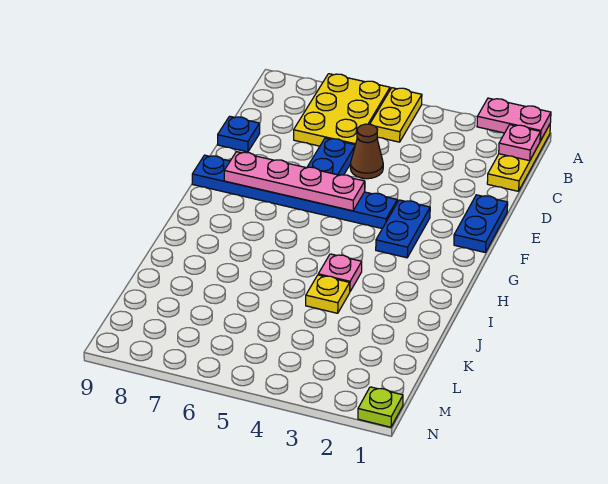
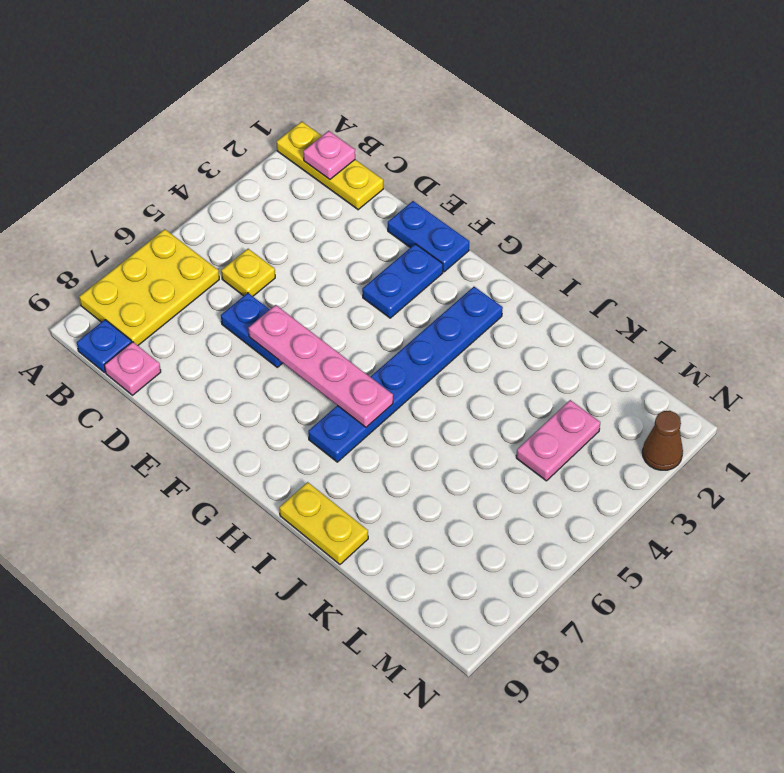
pink plate A1:A2 level 2 -> pink plate L3:L4 level 1
yellow plate A5:B5 level 1 -> yellow plate I9:J9 level 1
yellow plate A6:C7 level 1 -> yellow plate A6:B8 level 1
brown cone D5 level 1 -> brown cone N2 level 1
blue plate D9 level 1 -> blue plate B9 level 1
blue plate F3:G3 level 1 -> blue plate F2:F3 level 1
blue plate F4:F9 level 1 -> blue plate H2:H7 level 1
pink plate F5:F8 level 2 -> pink plate E6:H6 level 2
pink plate I4 level 1 -> pink plate C9 level 1
yellow plate J4 level 1 -> yellow plate C5 level 1
lime plate N1 level 1 -> none

